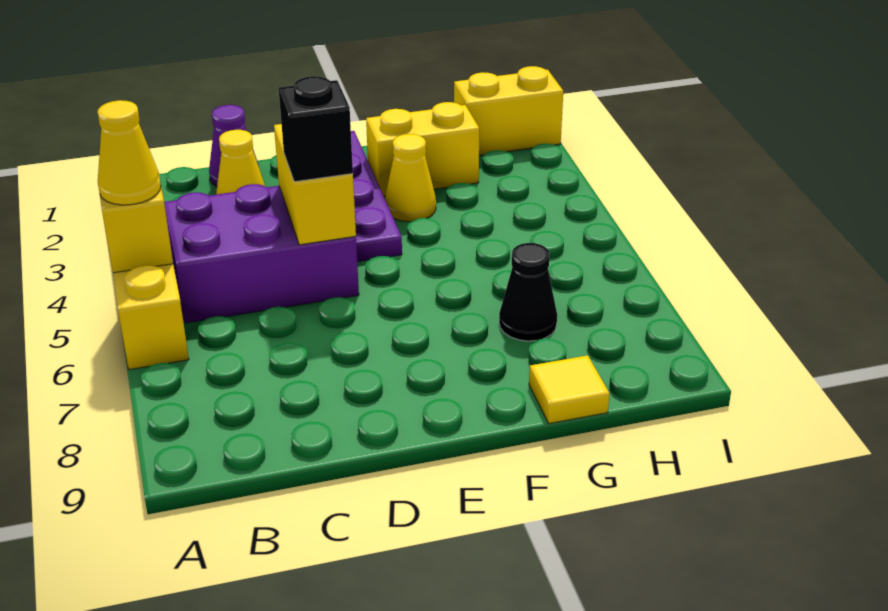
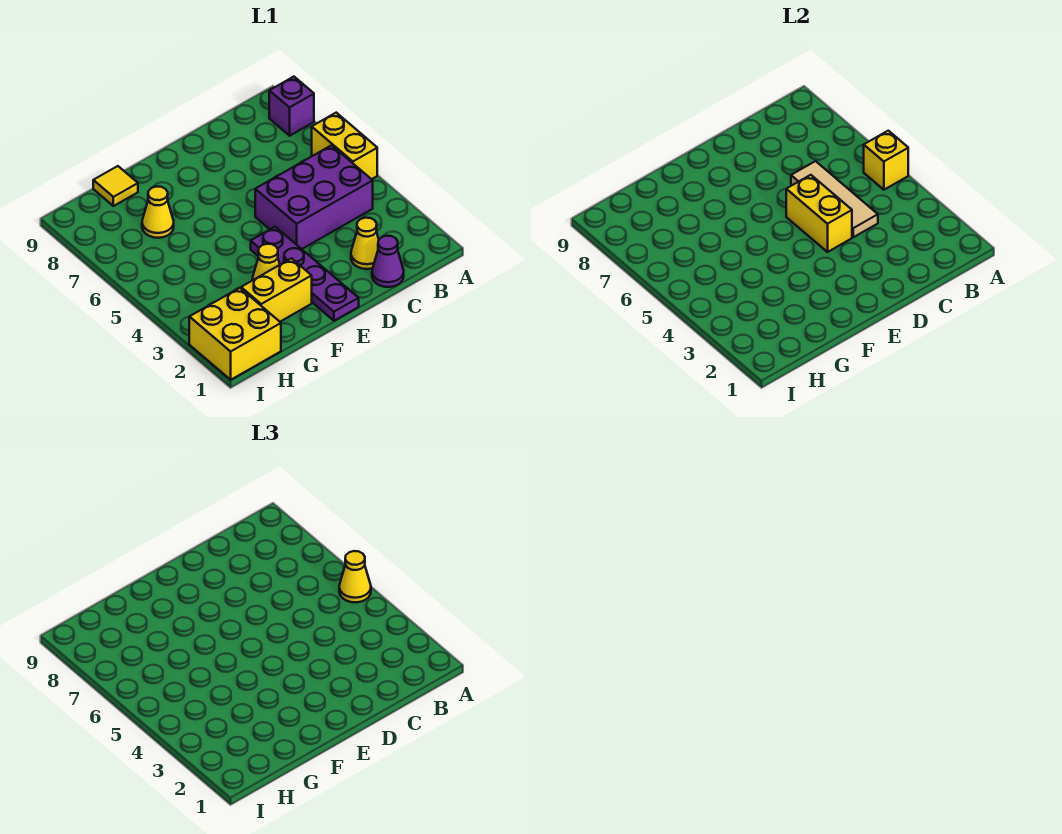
none -> purple brick A8 level 1
none -> tan tile C4:C6 level 2
black brick D5 level 3 -> none
black cone G7 level 1 -> yellow cone G7 level 1
yellow brick H1:I1 level 1 -> yellow brick H1:I2 level 1

